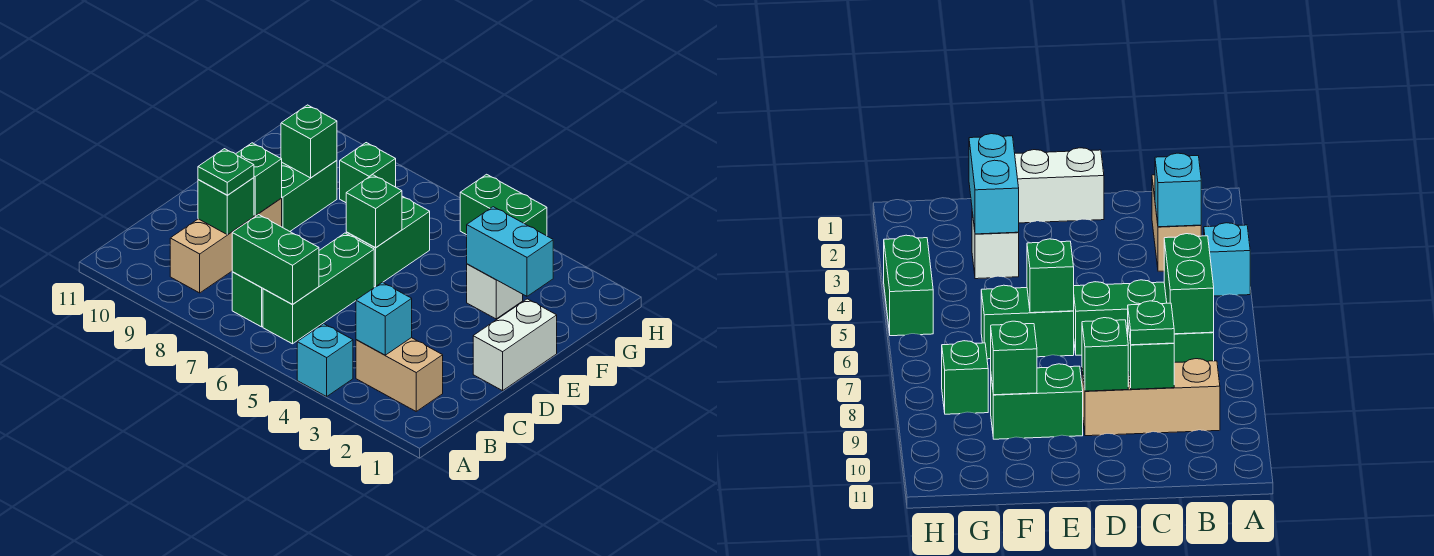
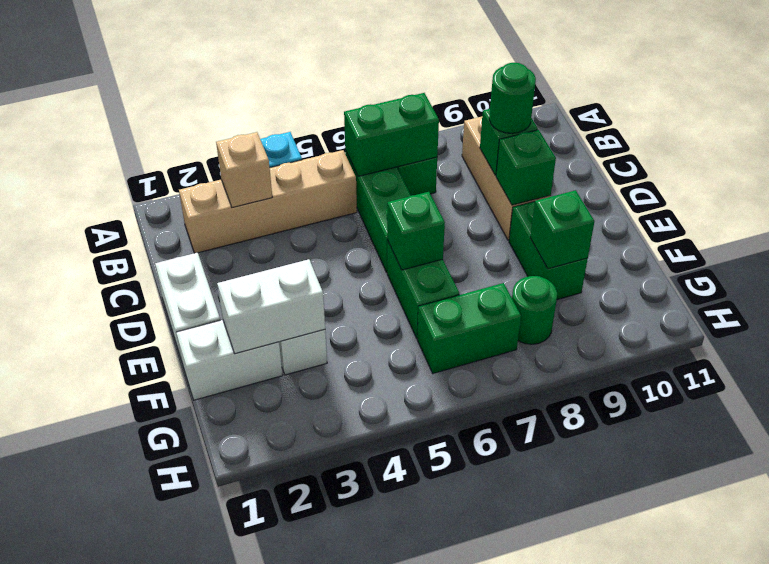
tan brick B2:B3 level 1 -> tan brick B2:B5 level 1
cyan brick B3 level 2 -> tan brick B3 level 2
green plate C9 level 3 -> green round brick C9 level 3
none -> white brick F1:F2 level 1
cyan brick F2:F3 level 2 -> white brick F2:F3 level 2
green brick G8 level 1 -> green round brick G8 level 1
green brick H4:H5 level 1 -> green brick G6:G7 level 1

